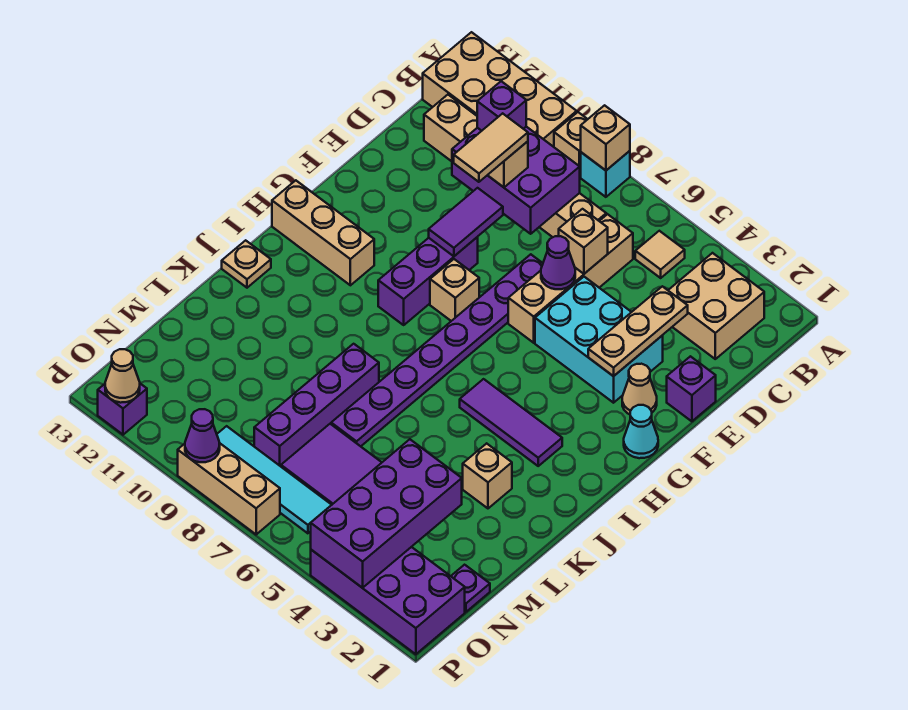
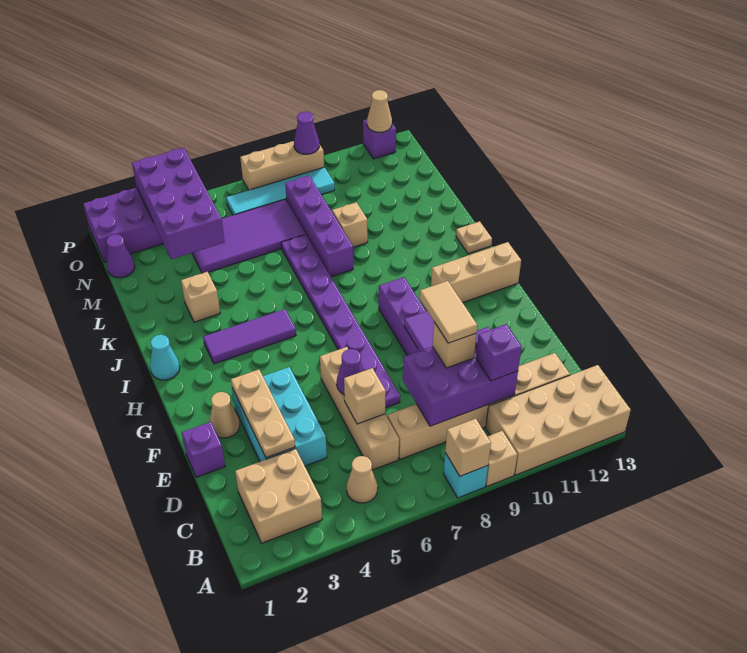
tan tile B5 level 1 -> tan cone B5 level 1
cyan brick E3:F5 level 1 -> cyan brick D3:F4 level 1
cyan cone G1 level 1 -> cyan cone I1 level 1
tan brick G8 level 1 -> tan brick L9 level 1
purple plate N1 level 1 -> purple cone N1 level 1

